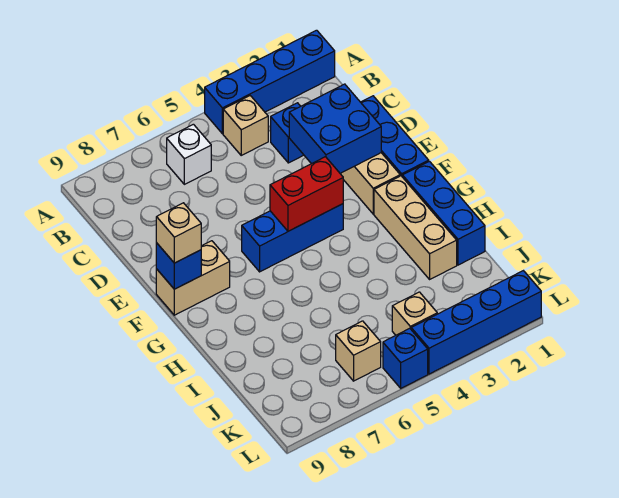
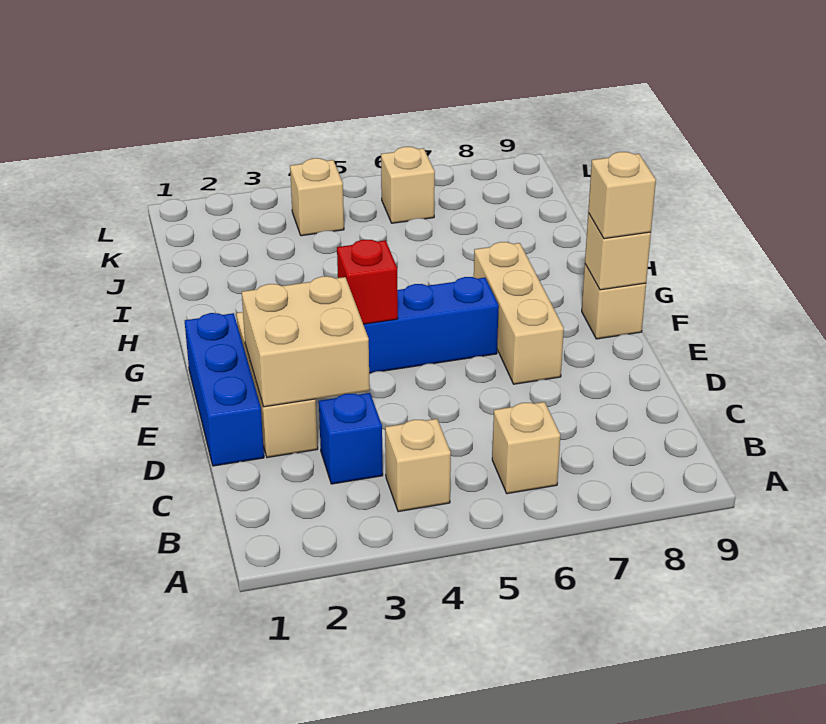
blue brick A1:A4 level 1 -> none
white brick B6 level 1 -> tan brick B6 level 1
blue brick D2:E3 level 2 -> tan brick D2:E3 level 2
red brick F4:F5 level 2 -> red brick F4 level 2
tan brick F8:F9 level 1 -> tan brick F9 level 1
blue brick F9 level 2 -> tan brick F9 level 2
blue brick G1:I1 level 1 -> none
tan brick G2:I2 level 1 -> tan brick E7:G7 level 1
blue brick L1:L4 level 1 -> none
blue brick L5 level 1 -> none

